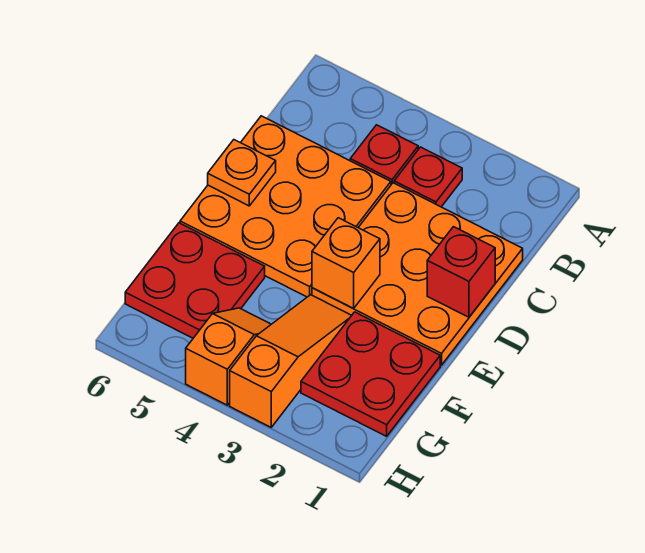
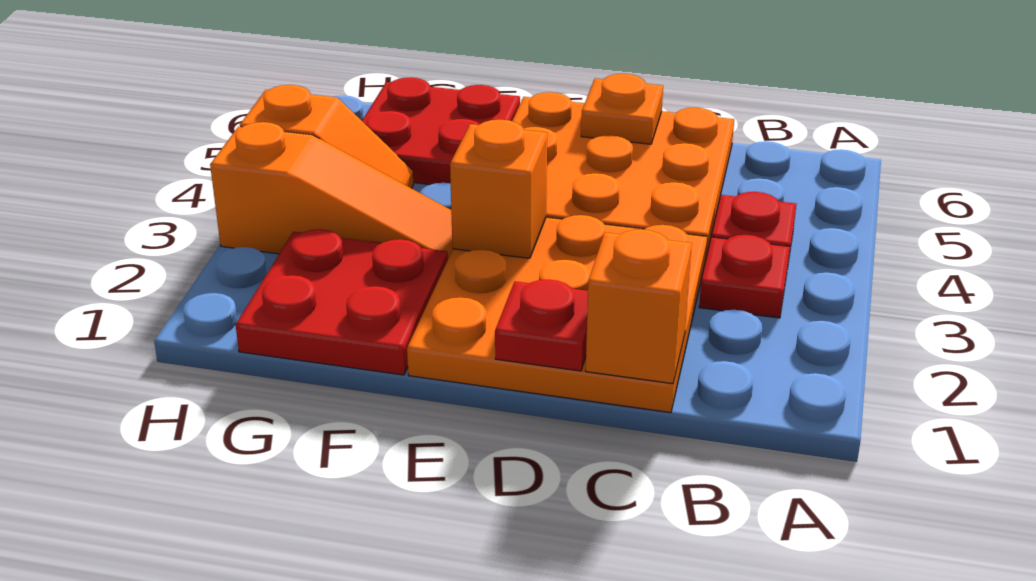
none -> orange brick C1 level 2
red brick D1 level 2 -> red plate D1 level 2

